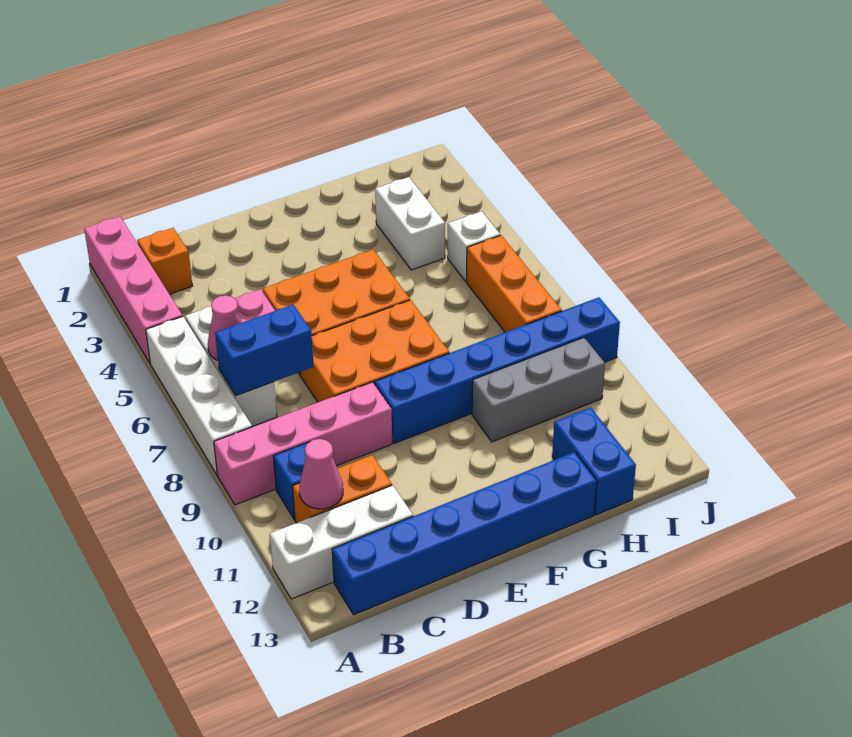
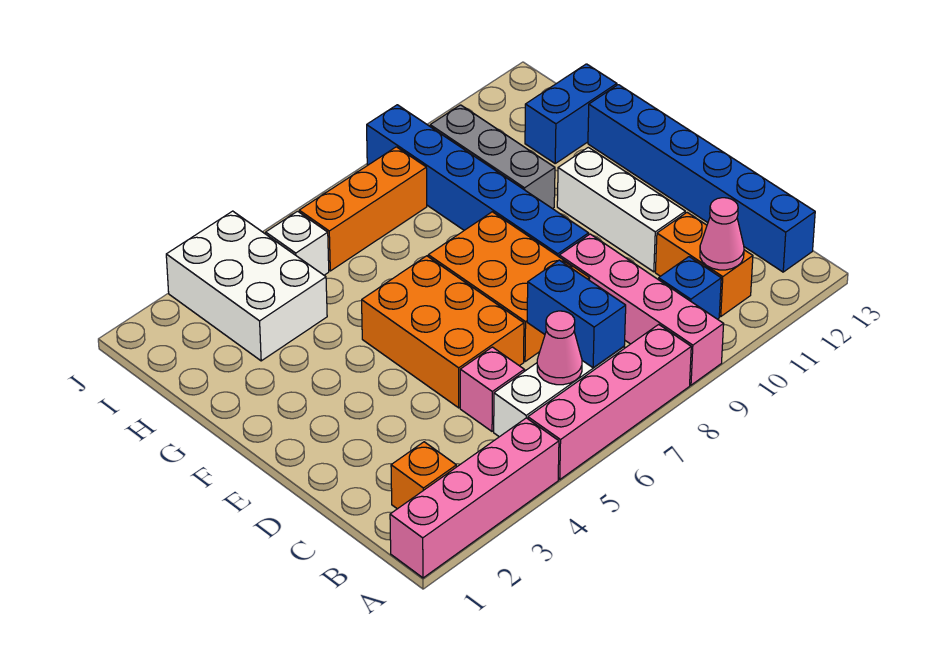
white brick A5:A8 level 1 -> pink brick A5:A8 level 1
white brick A12:C12 level 1 -> white brick D11:F11 level 1
white brick H3:H4 level 1 -> white brick H3:J4 level 1

